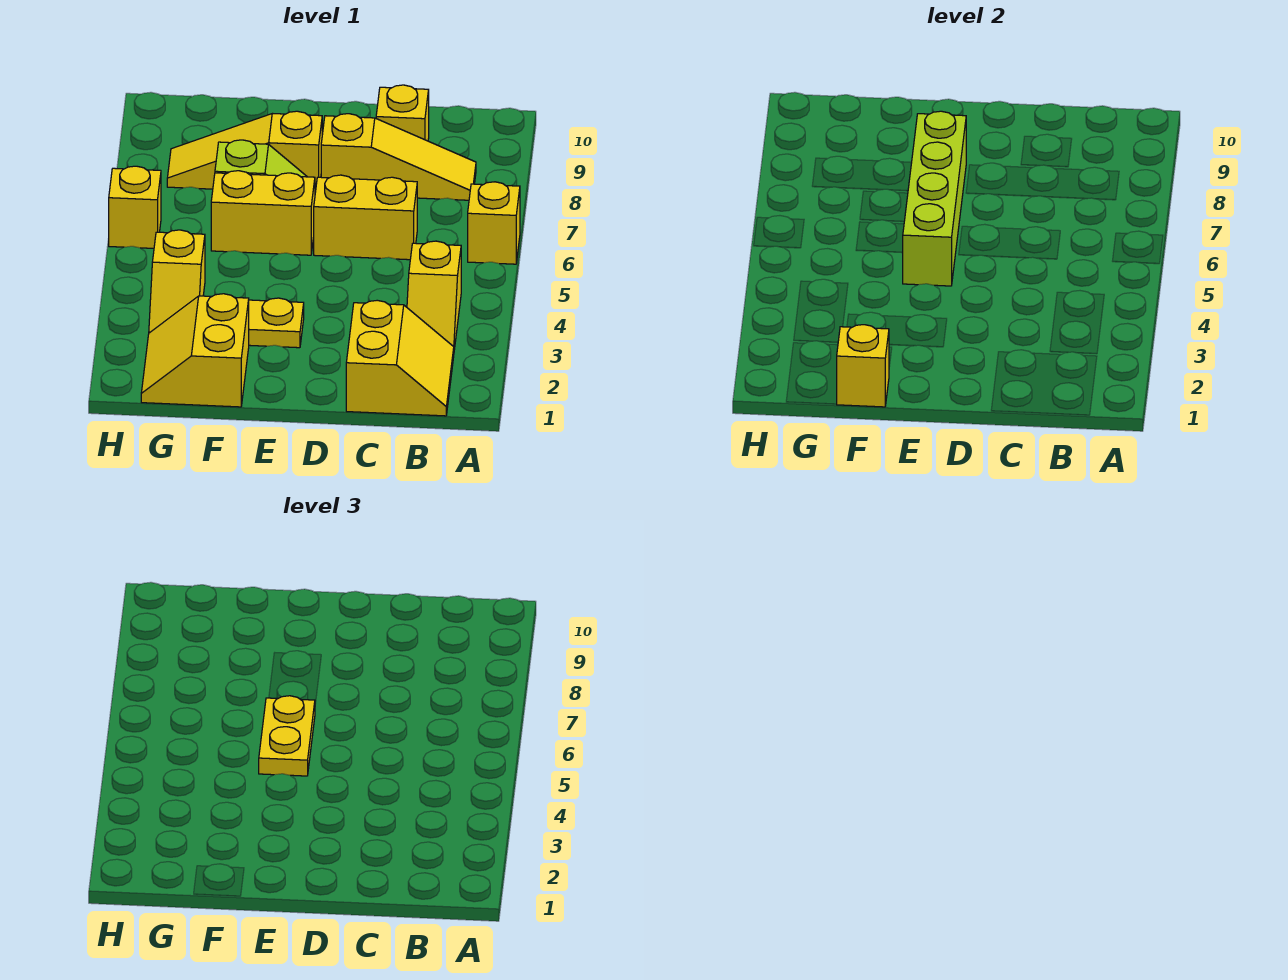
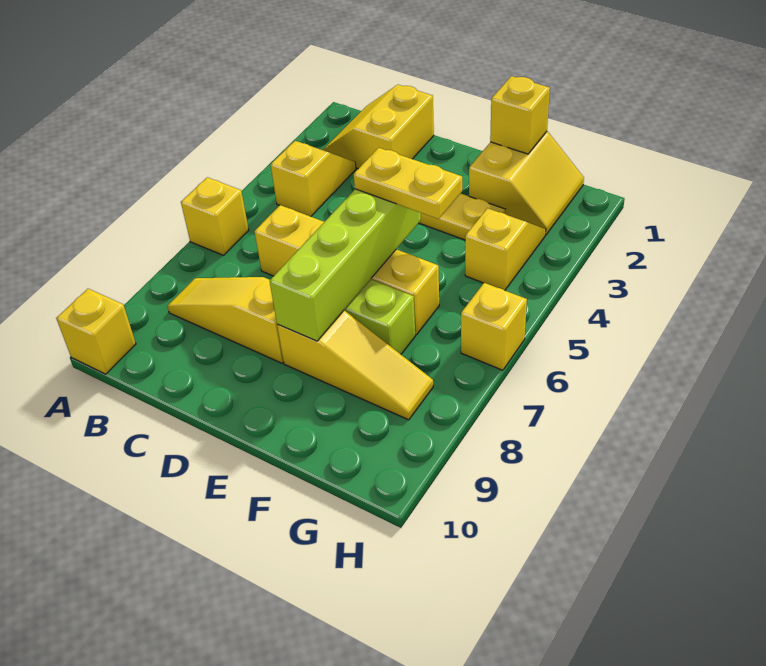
yellow brick C9 level 1 -> yellow brick A10 level 1
yellow plate E5:E6 level 3 -> yellow plate E5:F5 level 3

